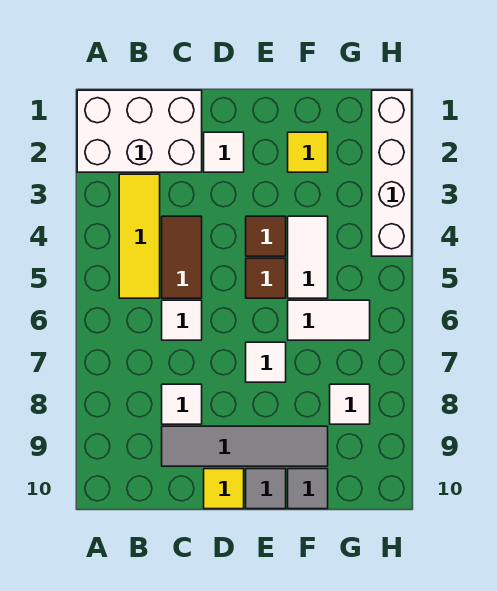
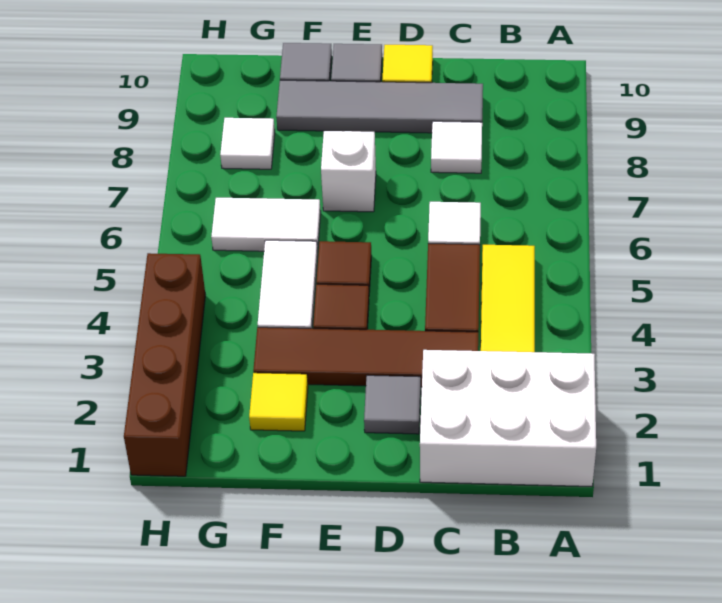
none -> brown tile C3:F3 level 1
white tile D2 level 1 -> grey tile D2 level 1
white tile E7 level 1 -> white brick E7 level 1
white brick H1:H4 level 1 -> brown brick H1:H4 level 1

